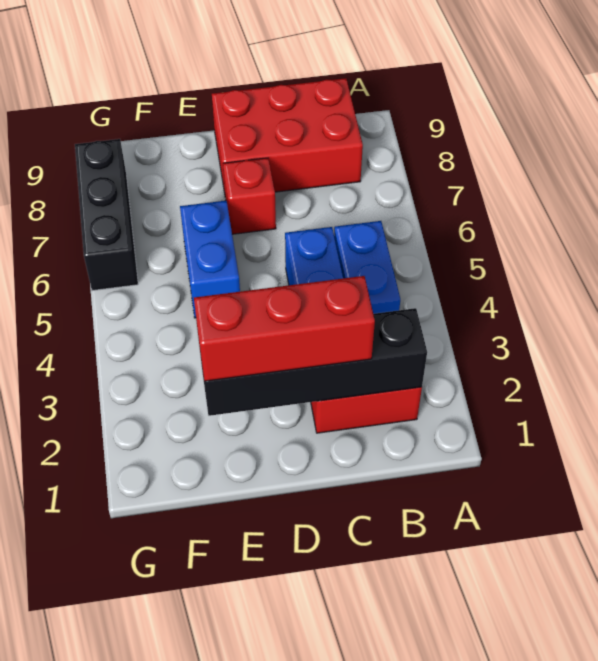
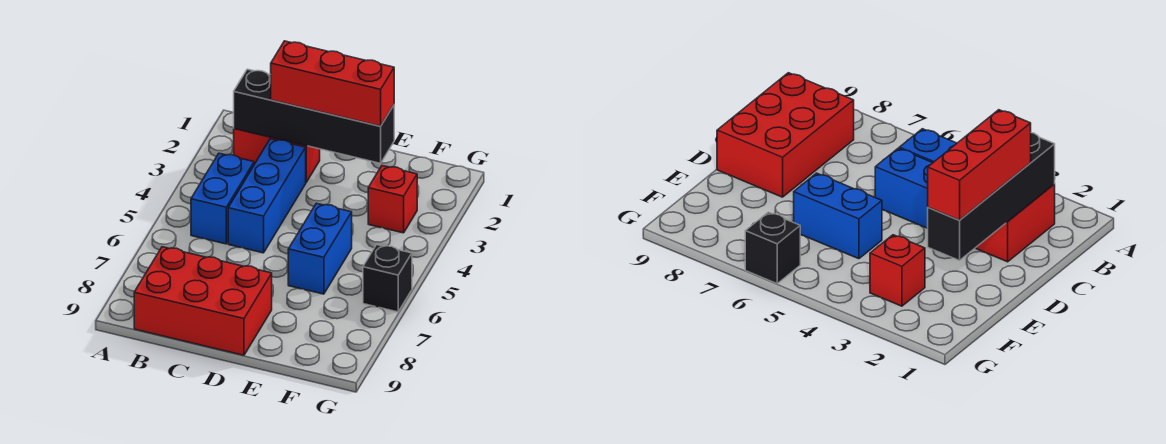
red brick D7 level 1 -> red brick F3 level 1
black brick G6:G8 level 1 -> black brick G6 level 1

